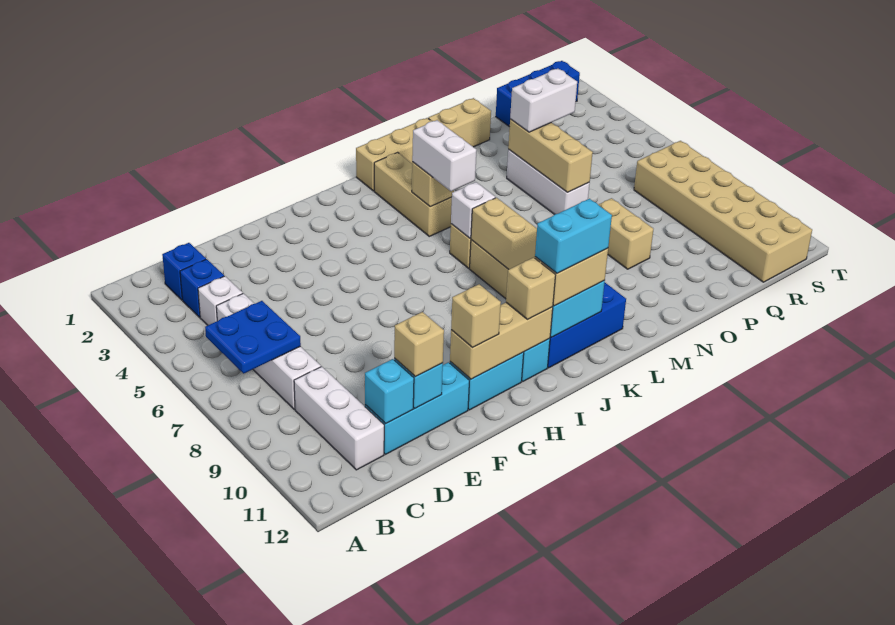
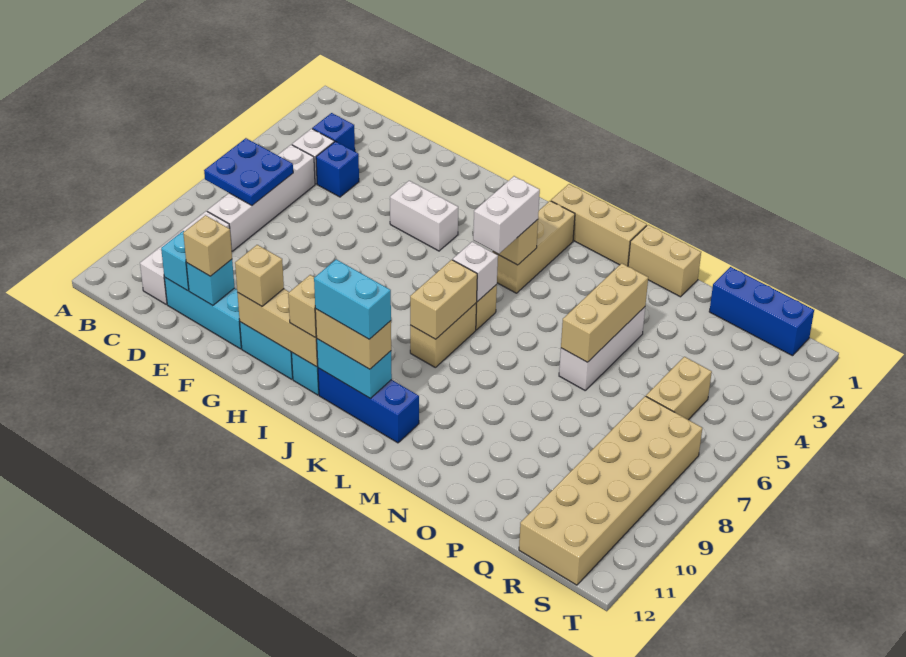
blue brick C2 level 1 -> blue brick D4 level 1
white brick O4:P4 level 3 -> white brick G4:H4 level 1
tan brick O8:O9 level 1 -> tan brick R5:R6 level 1

